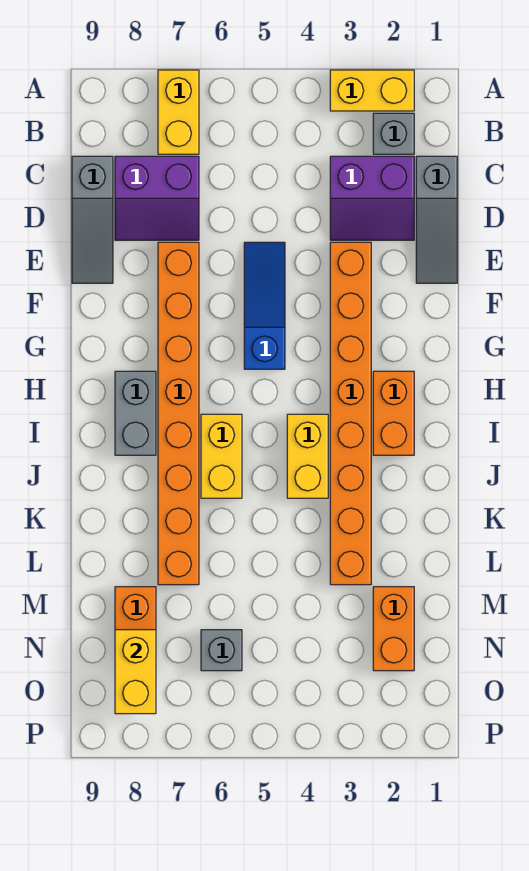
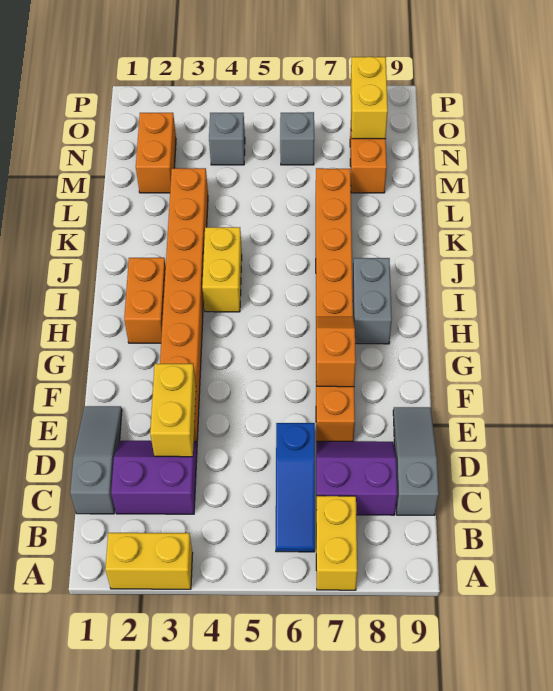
grey brick B2 level 1 -> grey brick N4 level 1
blue slope E5:G5 level 1 top G -> blue slope B6:D6 level 1 top D
none -> orange slope F7:G7 level 2 top F
yellow brick I6:J6 level 1 -> yellow brick D3:E3 level 2

